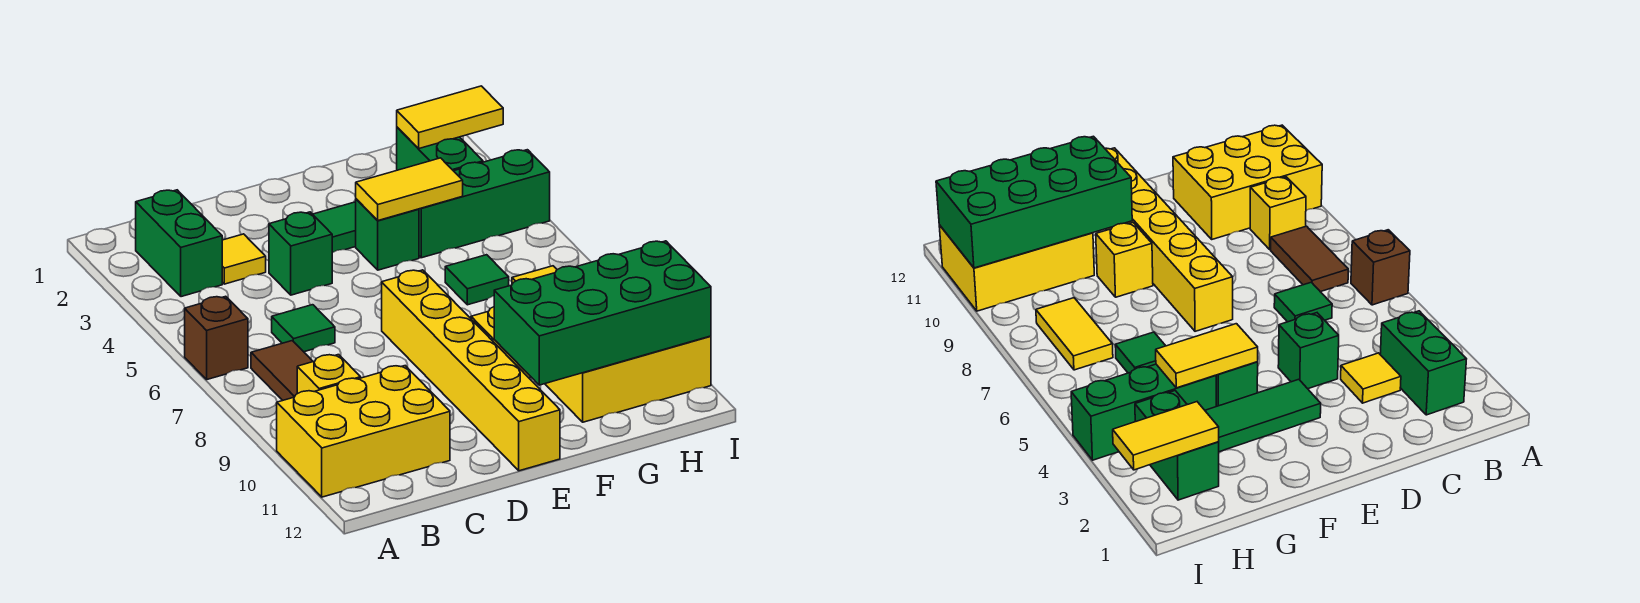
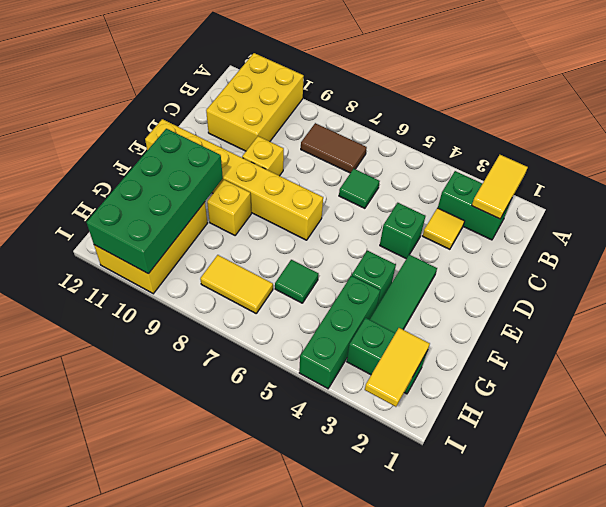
brown brick A6 level 1 -> none
yellow brick B9 level 1 -> yellow brick D9 level 1
yellow tile F4:G4 level 2 -> yellow tile A2:B2 level 2

